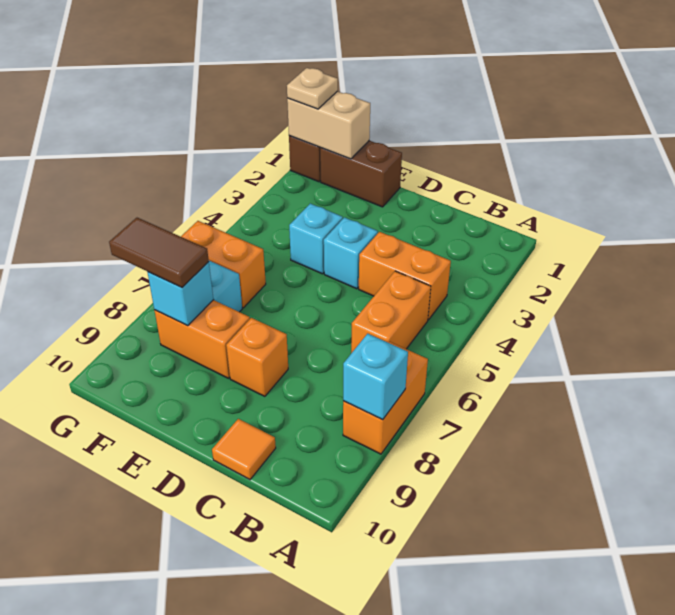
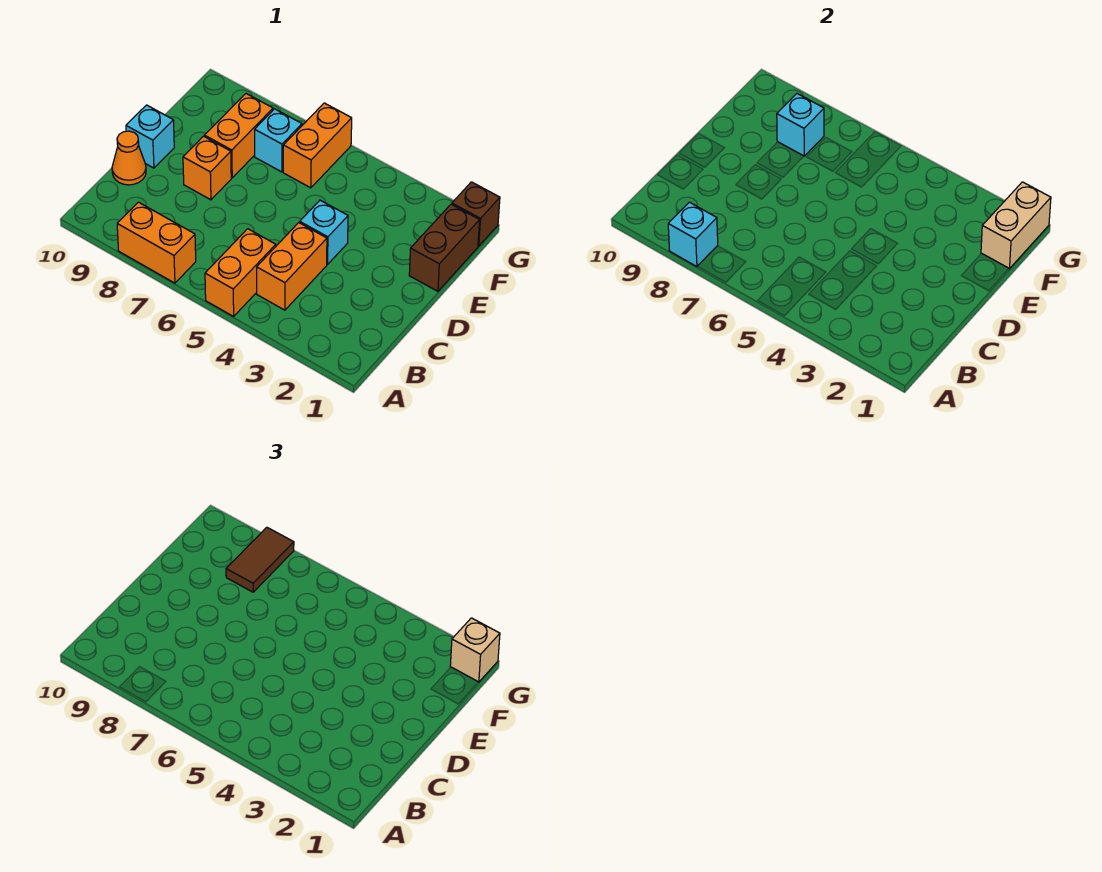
orange brick B5:B6 level 1 -> orange brick A5:B5 level 1
orange tile C10 level 1 -> orange cone C10 level 1
cyan brick E4 level 1 -> cyan brick D10 level 1
tan plate G1 level 3 -> tan brick G1 level 3

